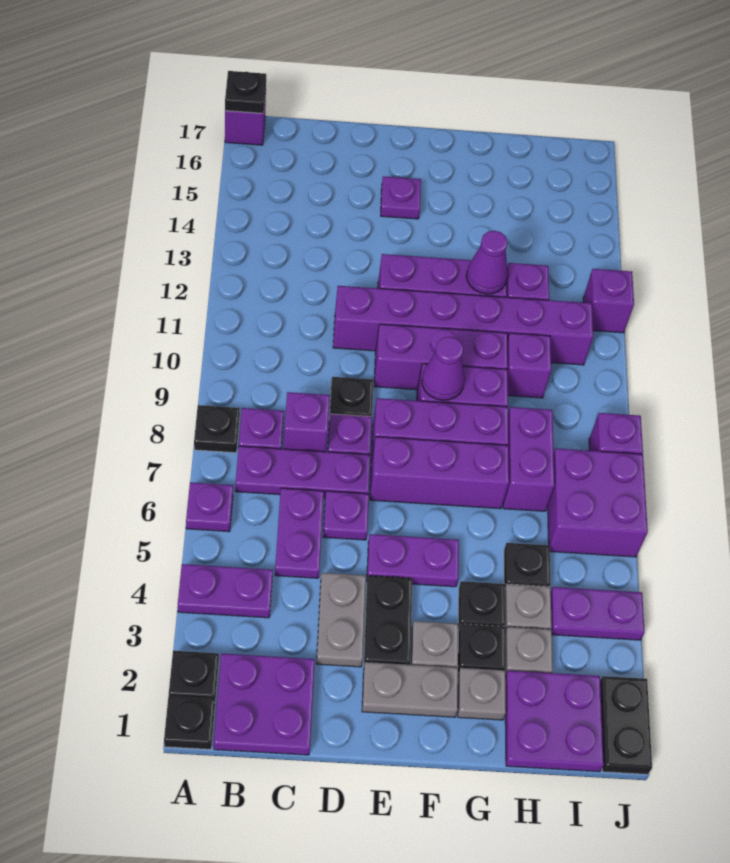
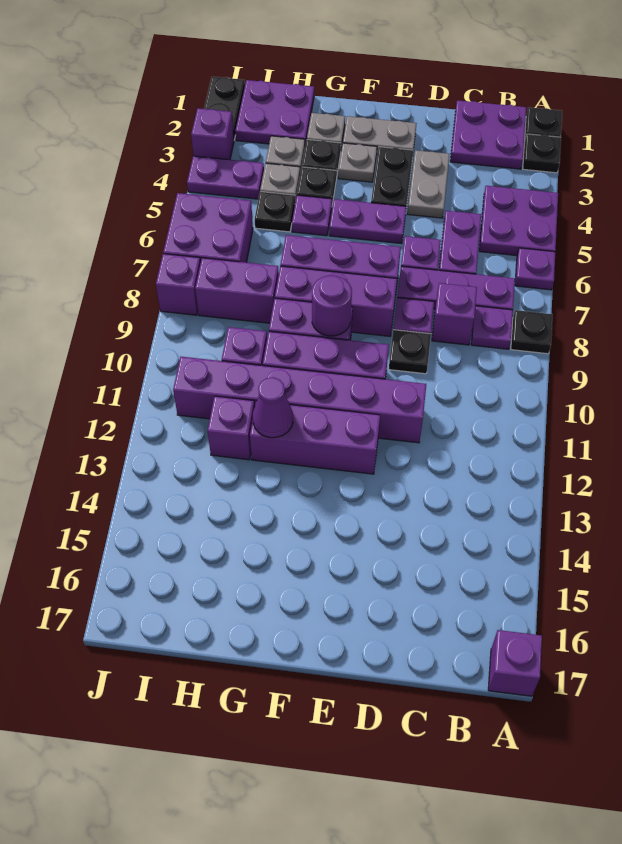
purple plate A4:B4 level 1 -> purple plate A4:B5 level 1
black plate A17 level 2 -> none
purple plate E15 level 1 -> purple plate G5 level 1
purple cone F9 level 2 -> purple round brick F9 level 2
purple brick H7:H8 level 1 -> purple brick H8:I8 level 1
purple brick J12 level 1 -> purple brick J3 level 1

